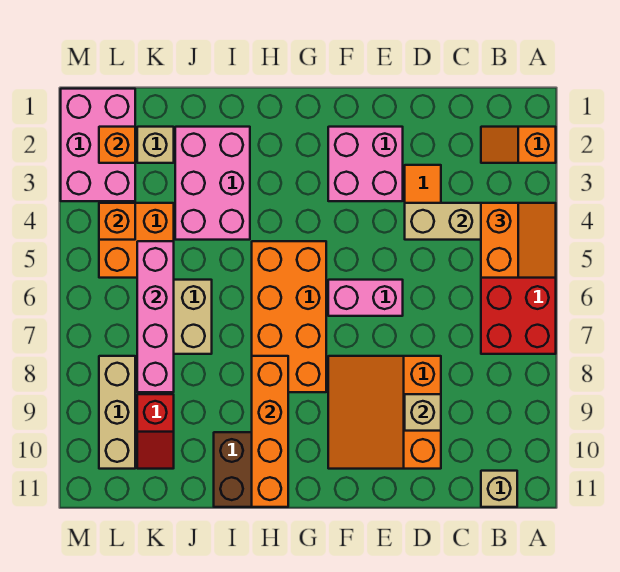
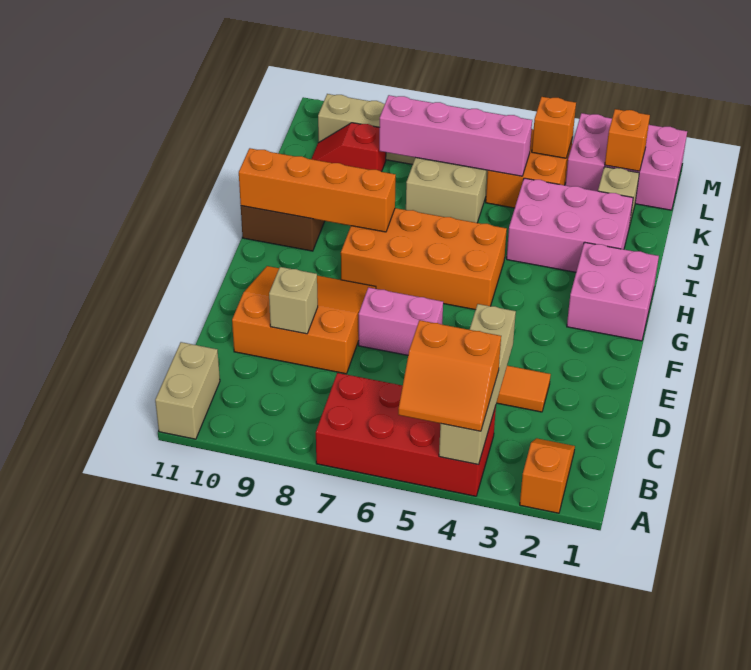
tan brick B11 level 1 -> tan brick A11:B11 level 1
pink brick E2:F3 level 1 -> pink brick G1:H2 level 1
pink brick E6:F6 level 1 -> pink brick E6:E7 level 1

